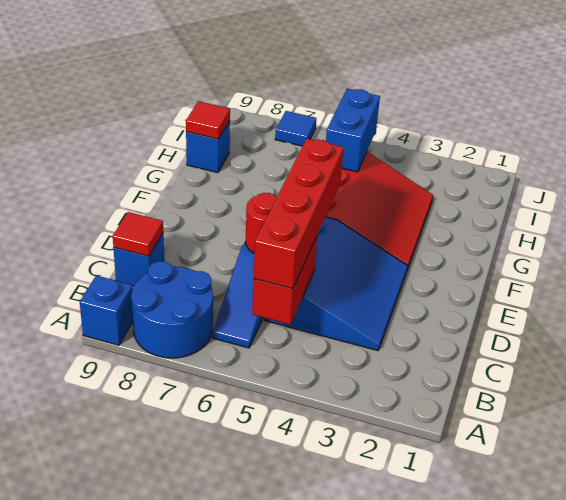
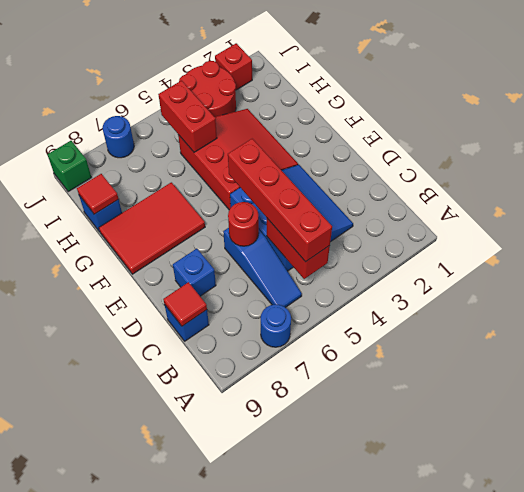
blue round brick A7:B8 level 1 -> blue round brick A7 level 1
blue brick A9 level 1 -> blue brick D8 level 1
none -> red tile F7:G9 level 1
blue brick H5:I5 level 2 -> red brick H5:I5 level 2
none -> red round brick I3:J4 level 1
none -> red brick J2 level 1
blue tile J7 level 1 -> blue round brick J7 level 1
none -> green brick J9 level 1

